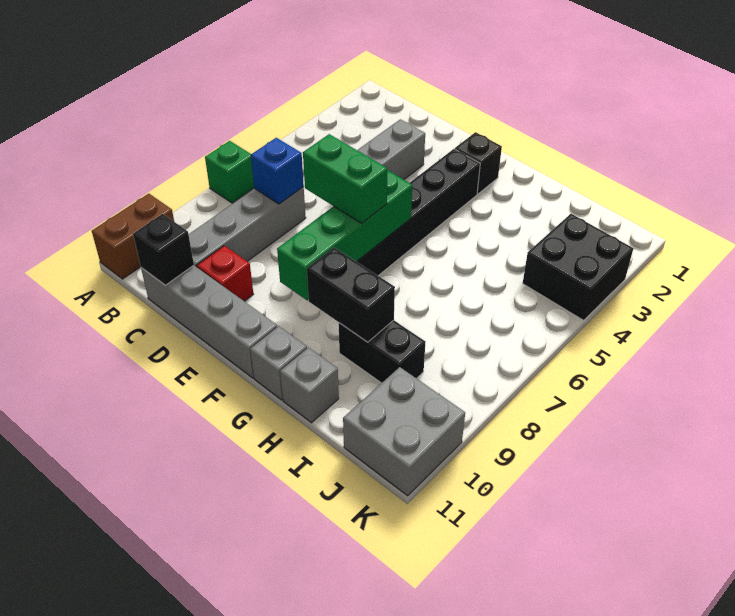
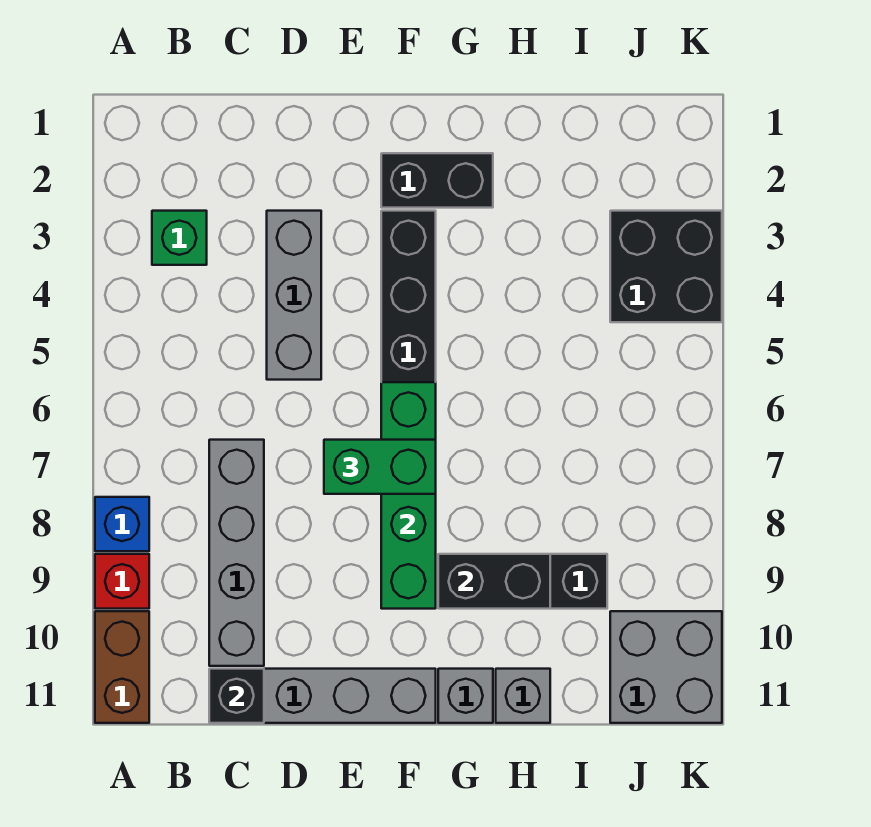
green brick A7 level 1 -> green brick B3 level 1
blue brick C7 level 2 -> blue brick A8 level 1
red brick D10 level 1 -> red brick A9 level 1
black brick F2 level 1 -> black brick F2:G2 level 1

